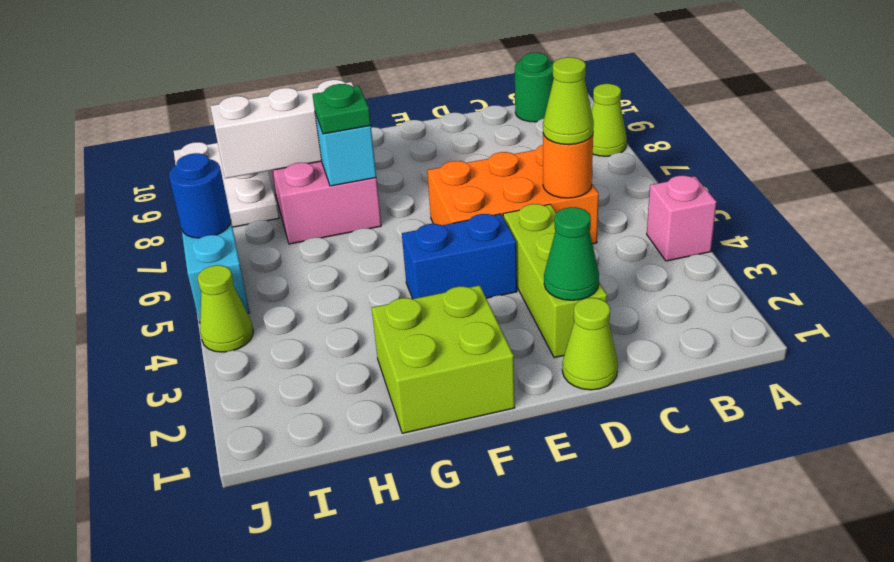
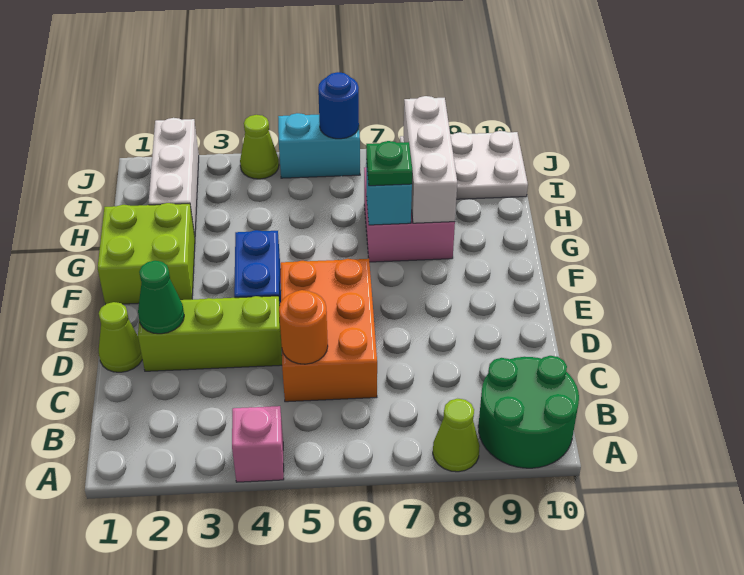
green round brick B10 level 1 -> green round brick A9:B10 level 1
lime cone C5 level 3 -> none
none -> white brick H2:J2 level 1

